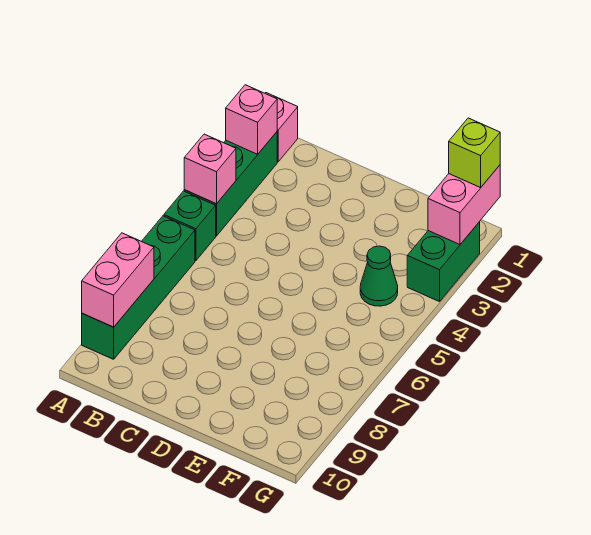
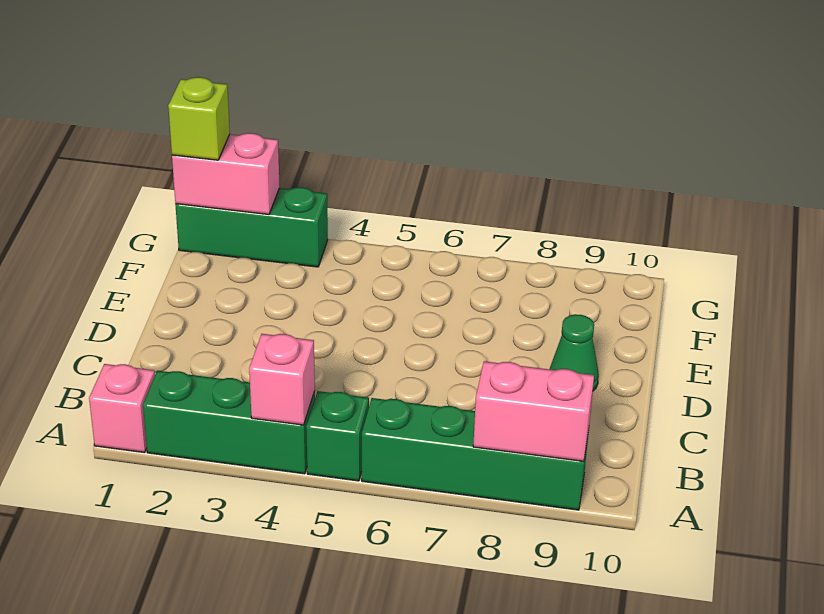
pink brick A2 level 2 -> none
green cone F4 level 1 -> green cone D9 level 1
green brick G2:G3 level 1 -> green brick G1:G3 level 1

